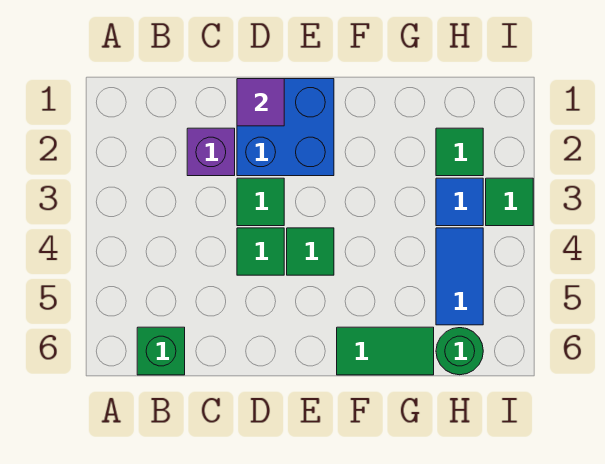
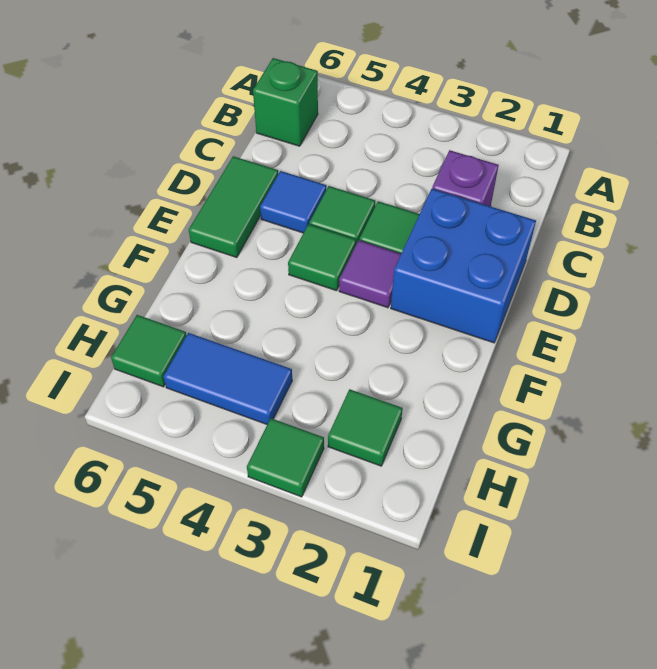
purple tile D1 level 2 -> purple tile E3 level 1
green tile F6:G6 level 1 -> green tile D6:E6 level 1
blue tile H3 level 1 -> blue tile D5 level 1
green round brick H6 level 1 -> green tile H6 level 1

